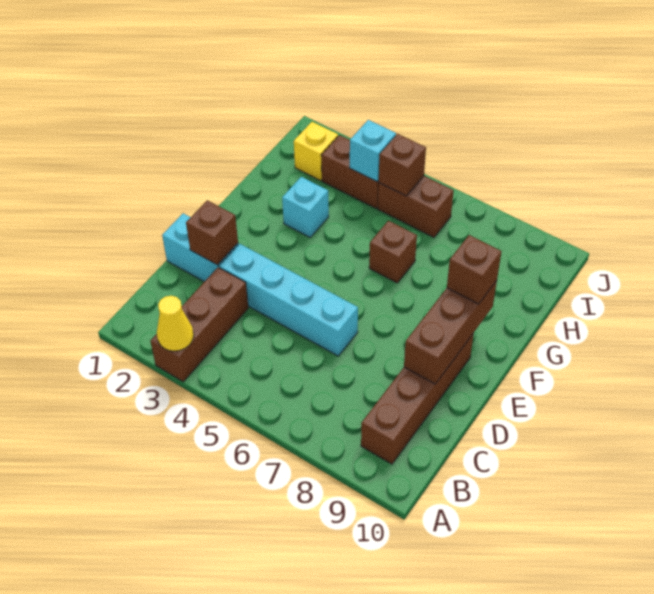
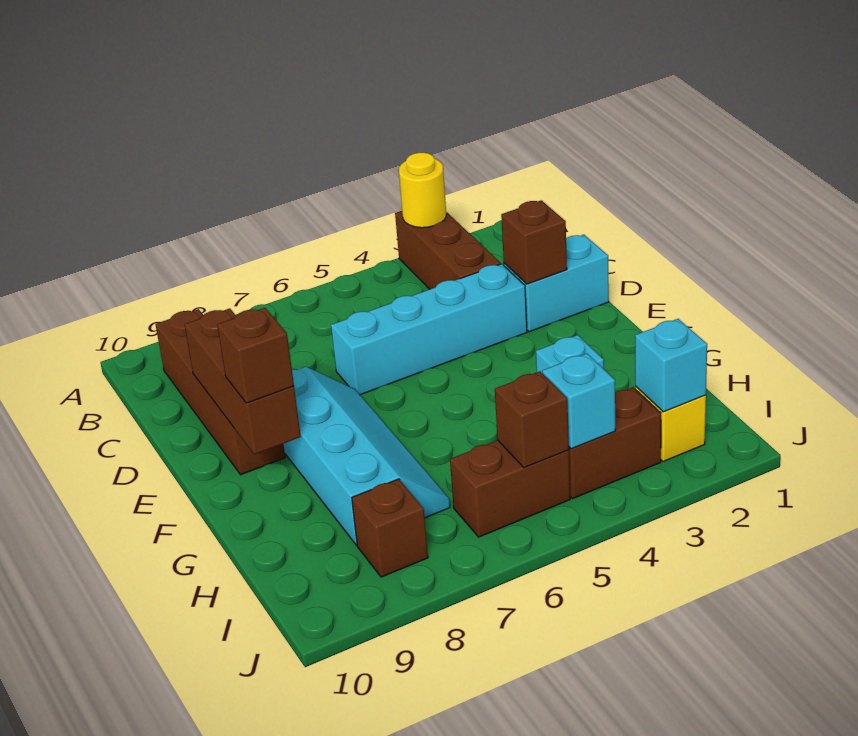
yellow cone A3 level 2 -> yellow round brick A3 level 2
none -> cyan slope E7:H8 level 1 top 8
brown brick G6 level 1 -> brown brick I8 level 1
none -> cyan brick I2 level 2

